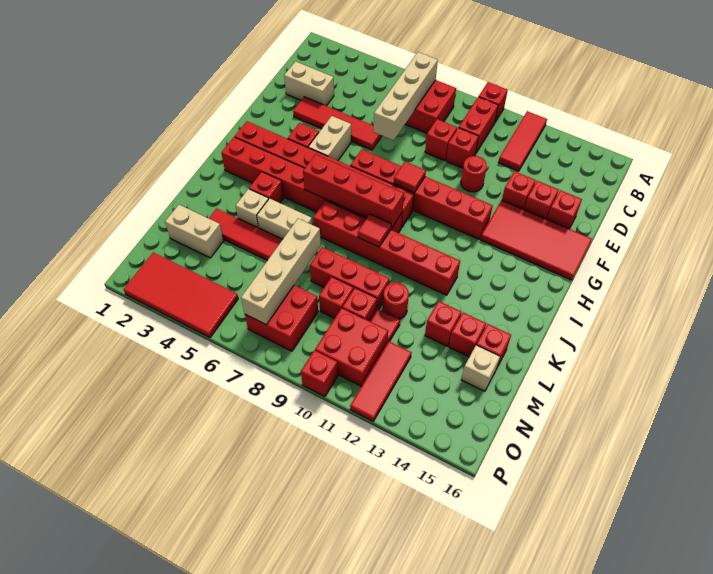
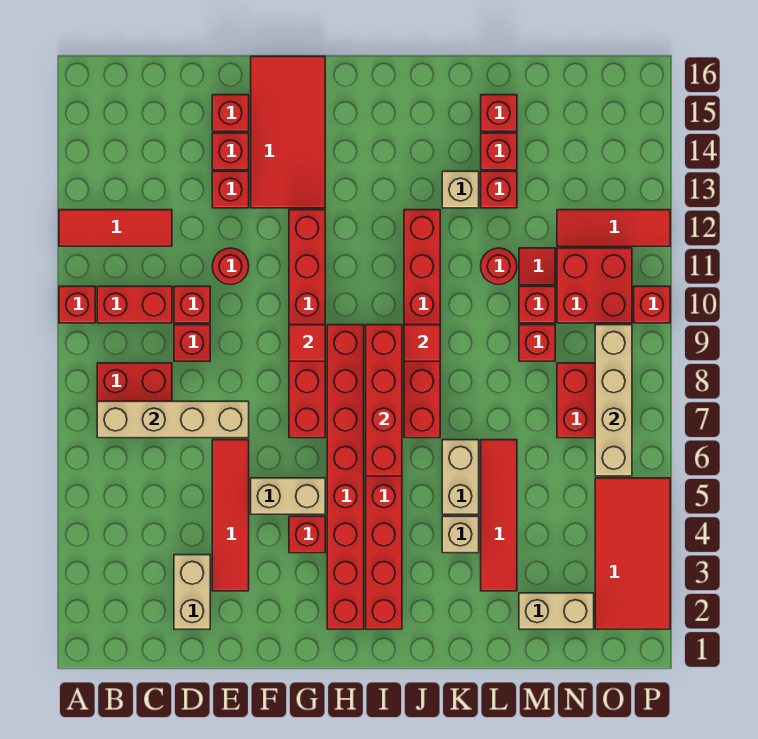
red brick J4 level 1 -> none
tan brick L7:O7 level 2 -> tan brick O6:O9 level 2
red brick L8:L10 level 1 -> none
tan brick M2:M3 level 1 -> tan brick M2:N2 level 1
tan brick M15 level 1 -> tan brick K13 level 1

